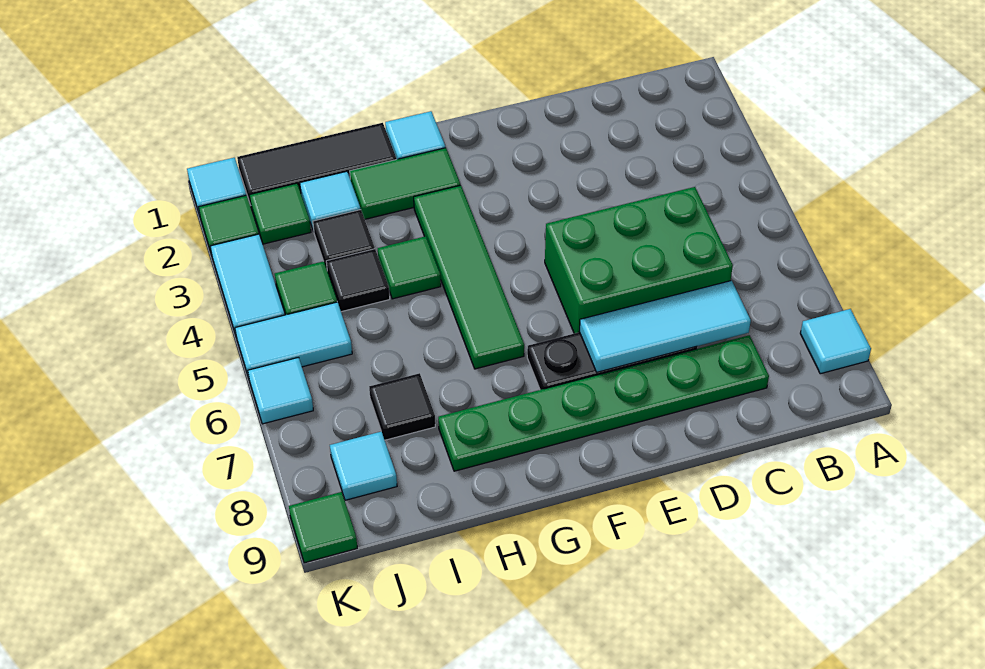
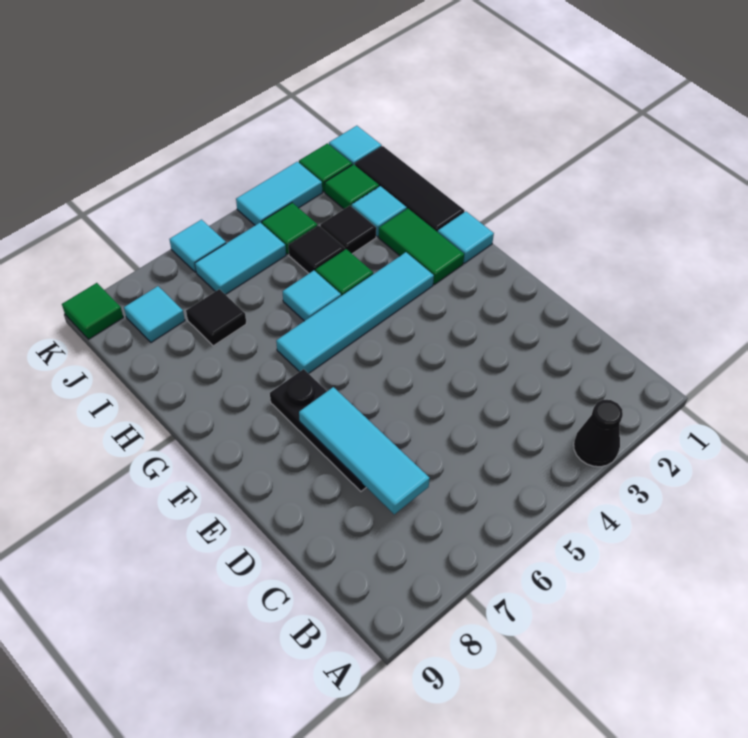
none -> black cone A3 level 1
cyan tile A8 level 1 -> cyan tile H5 level 1
green brick C5:E6 level 1 -> none
green plate C8:H8 level 1 -> none
green tile G3:G6 level 1 -> cyan tile G3:G6 level 1
cyan tile J5:K5 level 1 -> cyan tile J5:J6 level 1

